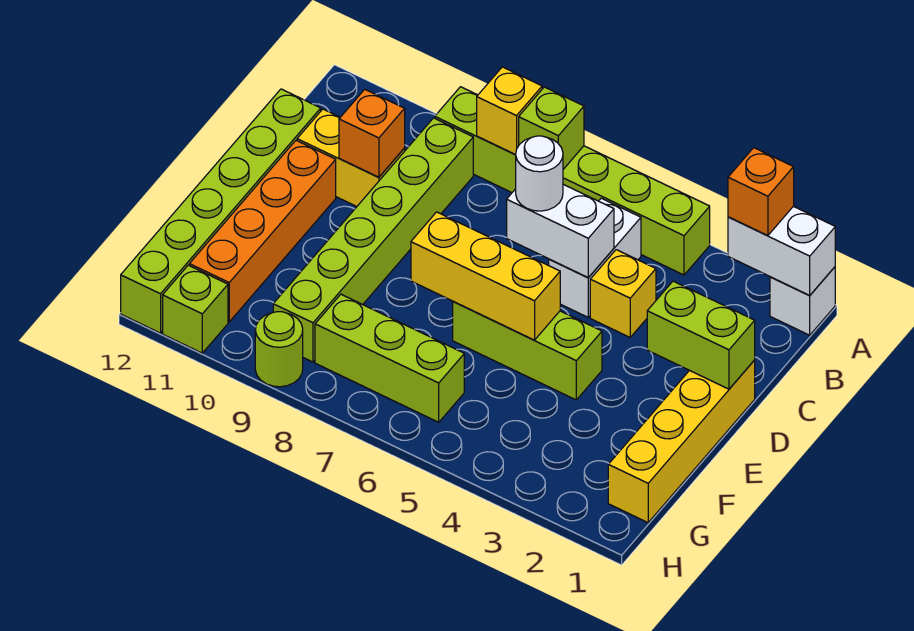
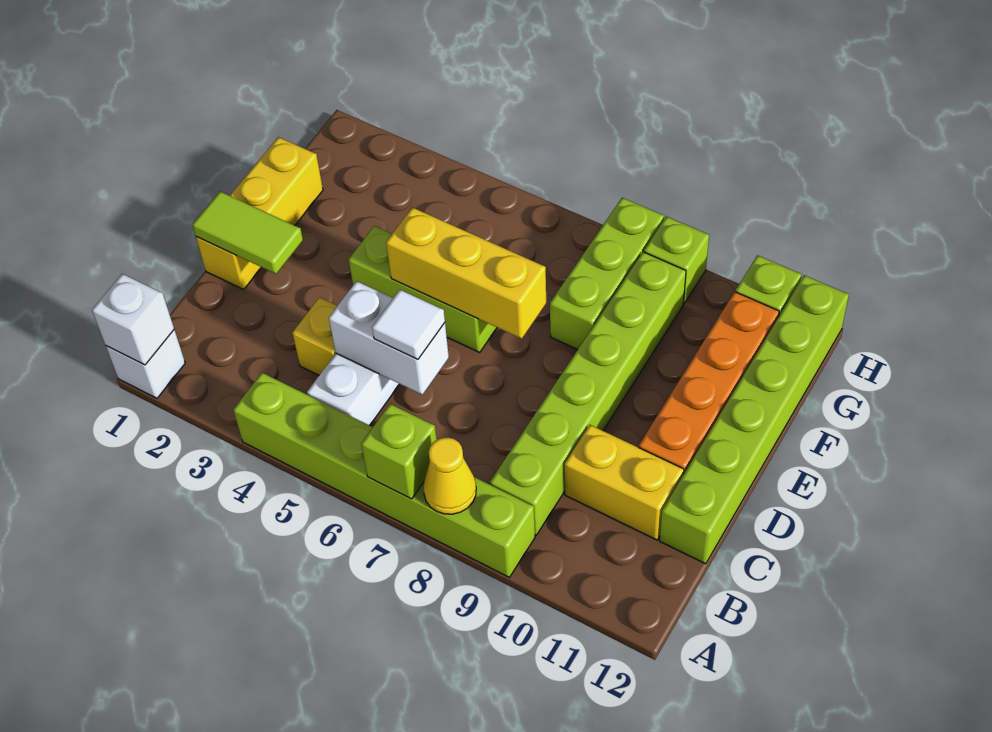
white brick A1:A2 level 2 -> white brick A1 level 2
orange brick A2 level 3 -> none
yellow brick A8 level 2 -> yellow cone A8 level 2
white round brick C6 level 3 -> white tile C6 level 3
orange brick C10 level 2 -> none
yellow brick D1:G1 level 1 -> yellow brick D1:F1 level 1
lime brick D1:D2 level 2 -> lime tile D1:D2 level 2
lime brick G6:G8 level 1 -> lime brick F8:H8 level 1
lime round brick H9 level 1 -> lime brick H9 level 1

